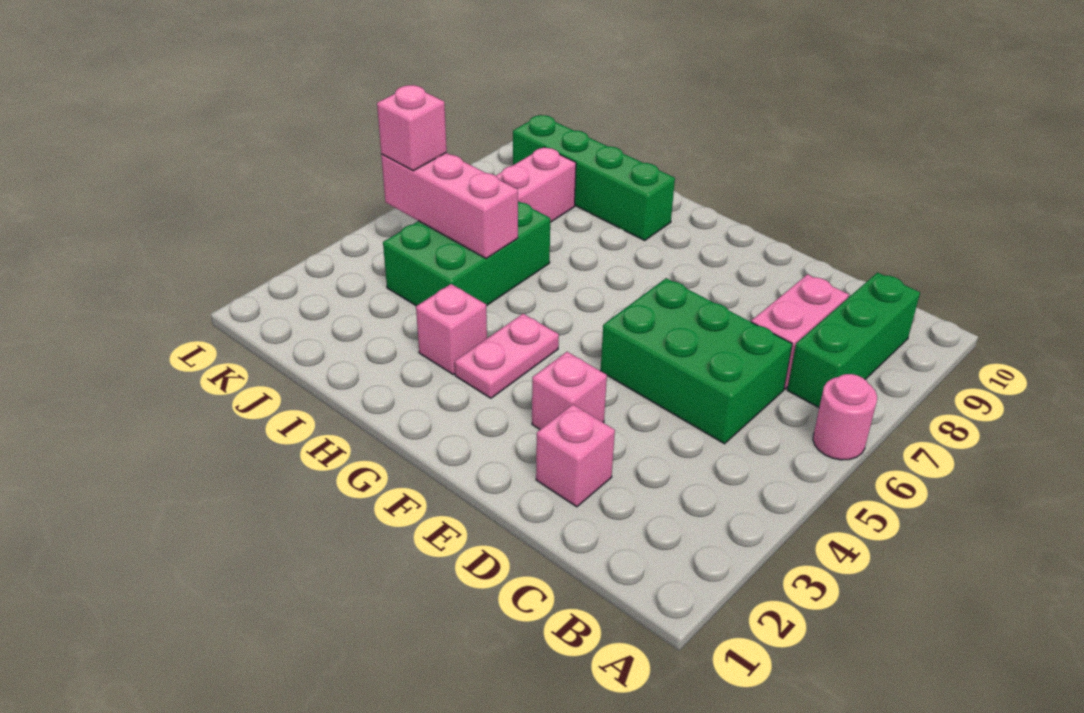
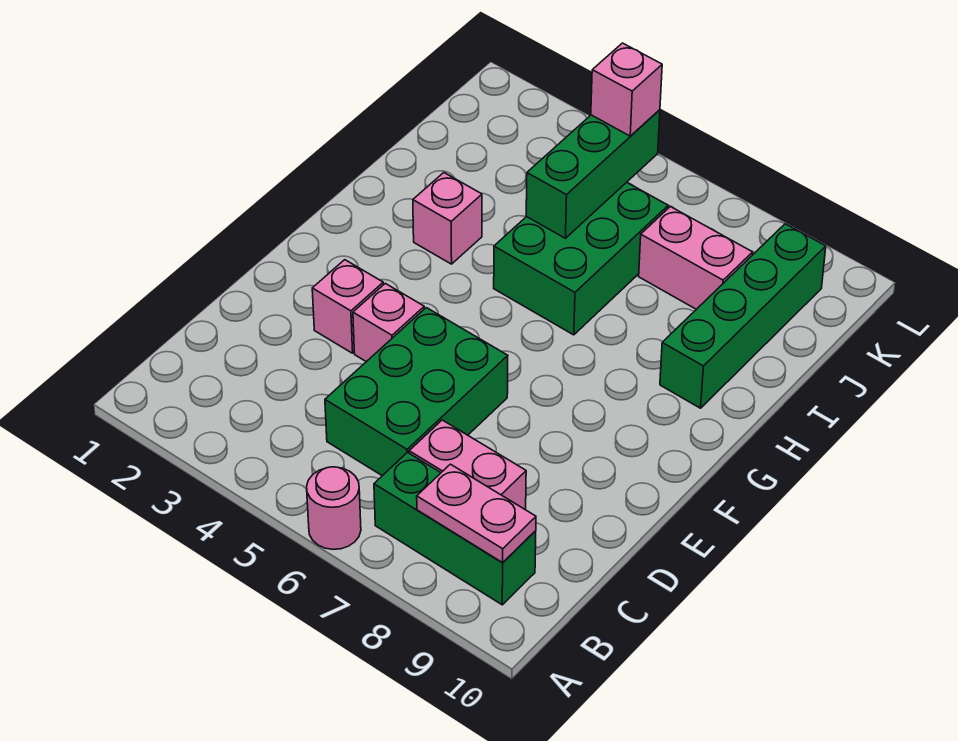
pink brick D2 level 1 -> pink brick E4 level 1
pink plate G3:G4 level 1 -> pink plate B8:B9 level 2
green brick I4:J6 level 1 -> green brick H5:J6 level 1
pink brick I5:K5 level 2 -> green brick I5:K5 level 2

